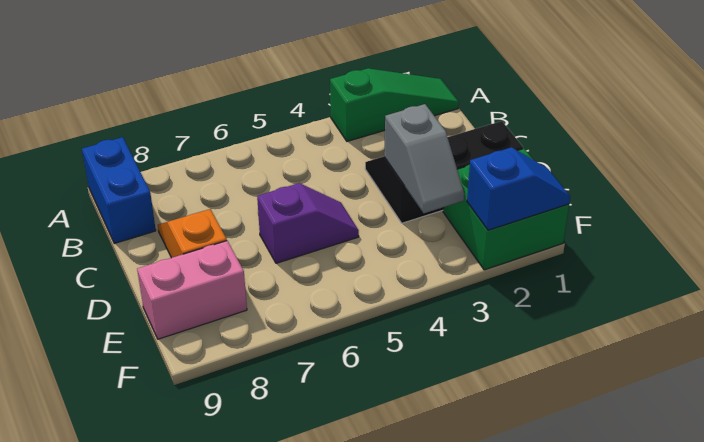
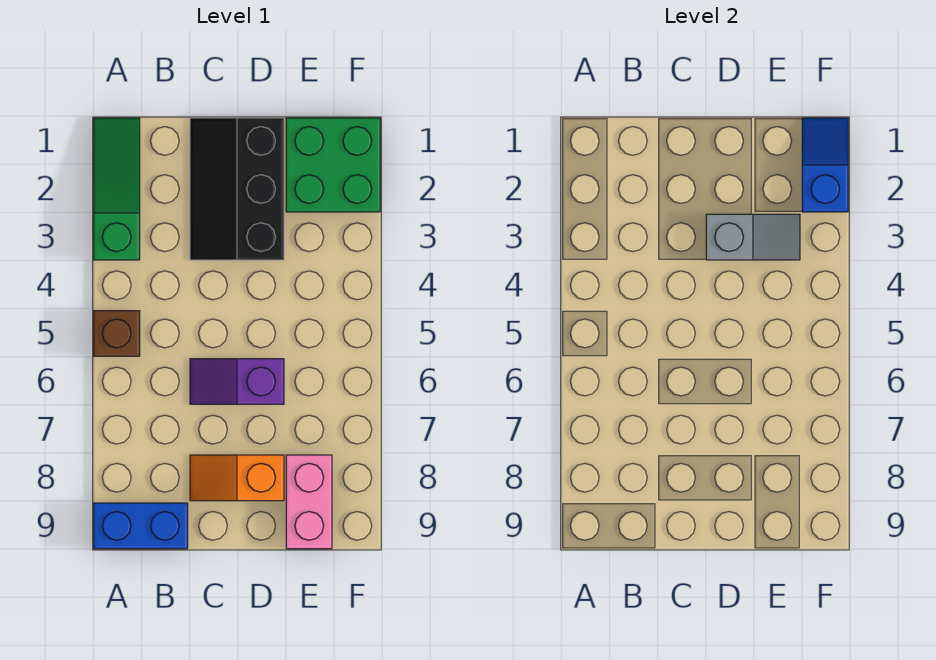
none -> brown brick A5 level 1
purple slope D5:D6 level 1 top 6 -> purple slope C6:D6 level 1 top D

